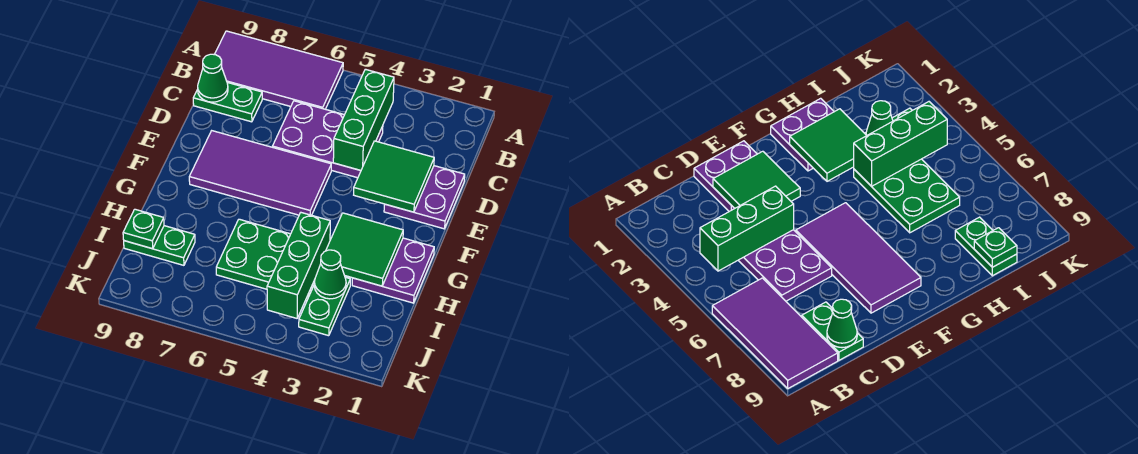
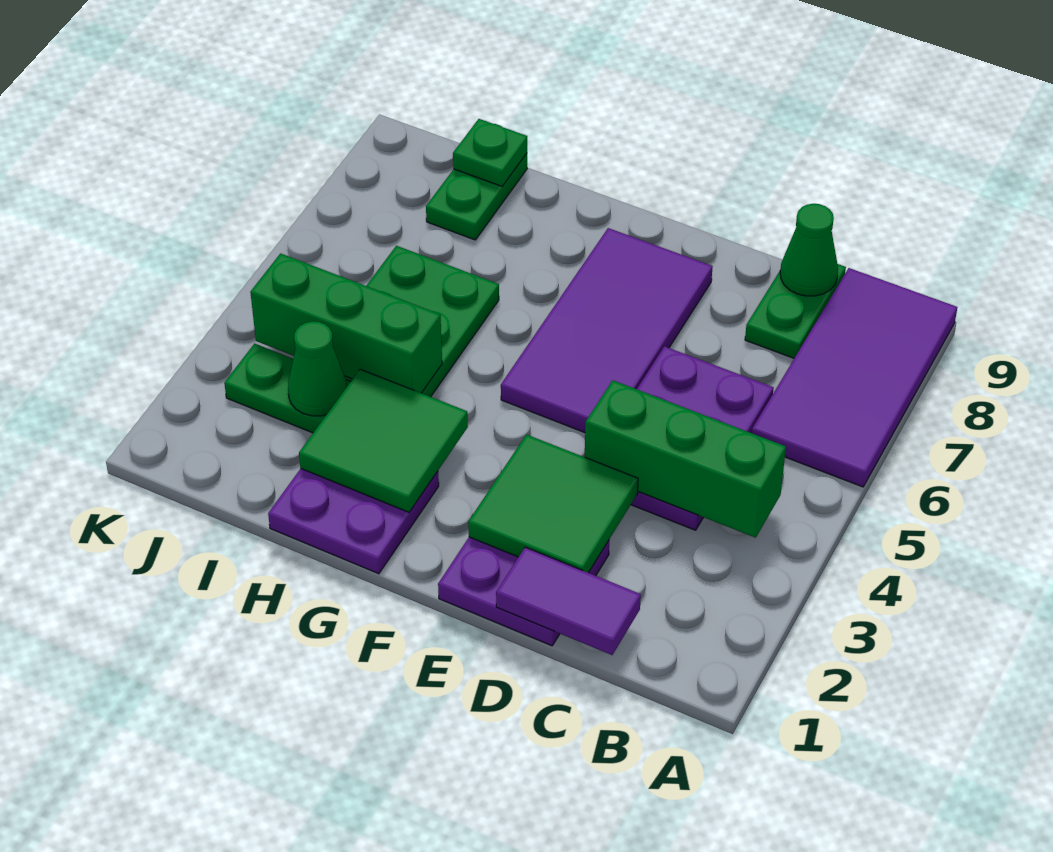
none -> purple tile C1:D1 level 2

